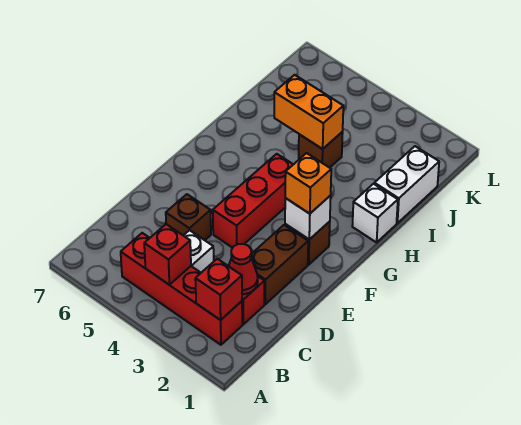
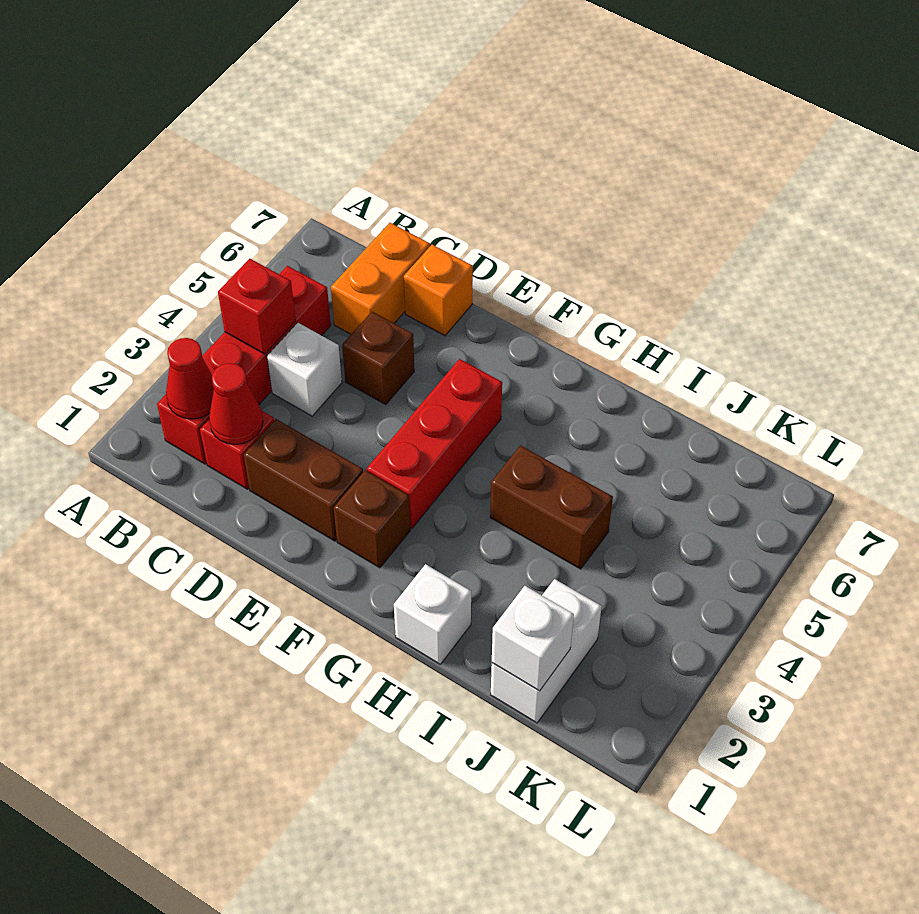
red brick B2 level 2 -> red cone B2 level 2
red brick E4:G4 level 1 -> red brick F3:F5 level 1
white brick F2 level 2 -> white brick J1 level 2
orange brick F2 level 3 -> orange brick D7 level 1
white brick I1:J1 level 1 -> white brick J1:J2 level 1
brown brick I4 level 1 -> brown brick H4:I4 level 1
orange brick I4:I5 level 2 -> orange brick C6:C7 level 1

